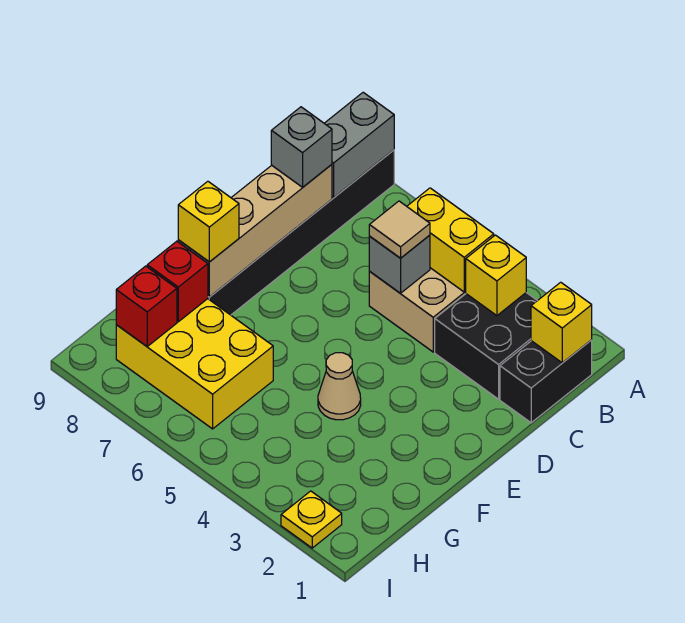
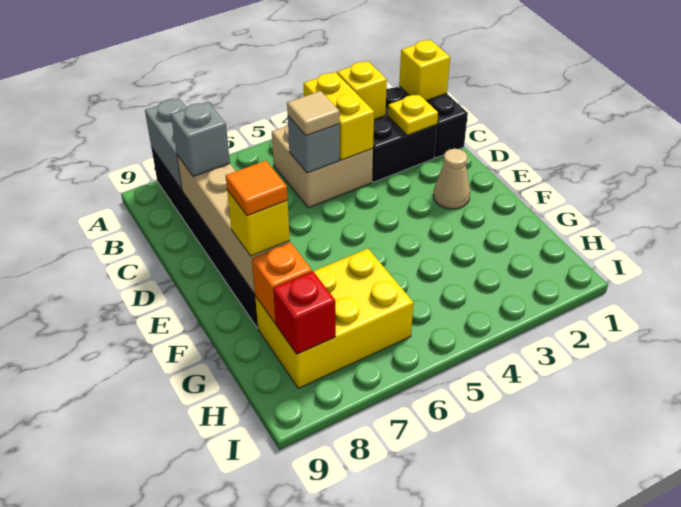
yellow brick B4:B5 level 2 -> yellow brick B4:C4 level 2
tan cone F4 level 1 -> tan cone E2 level 1
none -> orange tile F8 level 4
red brick G8 level 2 -> orange brick G8 level 2
yellow plate I2 level 1 -> yellow plate C2 level 2

